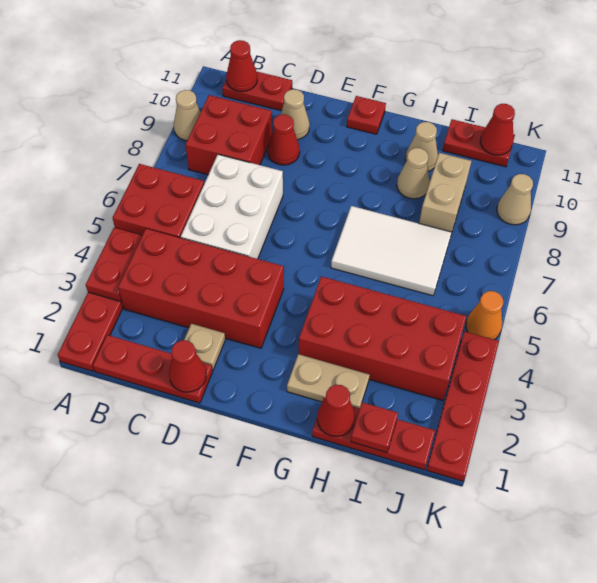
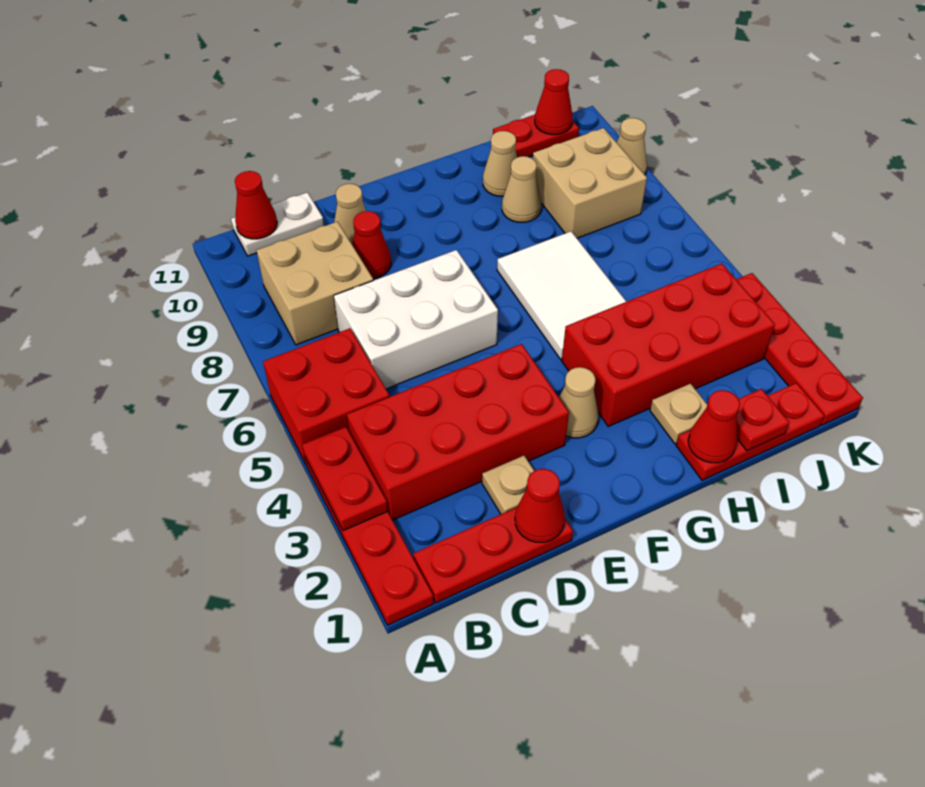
tan cone A9 level 1 -> tan cone F3 level 1
red brick B8:C9 level 1 -> tan brick B8:C9 level 1
red plate B11:C11 level 1 -> white plate B11:C11 level 1
white brick C5:D7 level 1 -> white brick C6:E7 level 1
red plate F11 level 1 -> none
tan plate G2:H2 level 1 -> tan plate H2 level 1
white tile G6:I7 level 1 -> white tile G5:H7 level 1
tan brick I8:I9 level 1 -> tan brick I8:J9 level 1
orange cone K5 level 1 -> none

